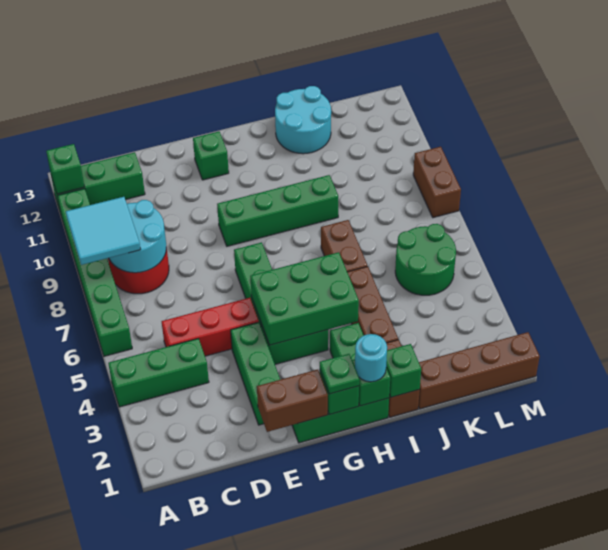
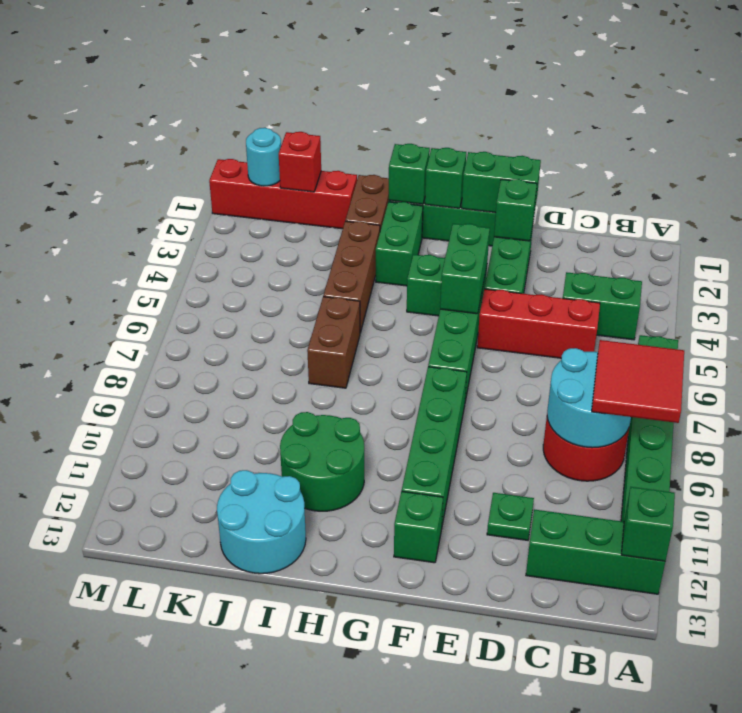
green brick A4:C4 level 1 -> green brick B4:C4 level 1
cyan tile A8:B9 level 3 -> red tile A8:B9 level 3
brown brick E1:F1 level 2 -> green brick E1:F1 level 2
green brick F4:H5 level 2 -> green brick F4:F5 level 2
green brick F9:I9 level 1 -> green brick F8:F11 level 1
green plate G1 level 3 -> green plate D11 level 1
cyan round brick H1 level 3 -> cyan round brick L1 level 2
green brick I1 level 2 -> green brick E2 level 2
brown brick J1:M1 level 1 -> red brick J1:M1 level 1
none -> red brick K1 level 2
green round brick K5:L6 level 1 -> green round brick H10:I11 level 1
brown brick M8:M9 level 1 -> none

